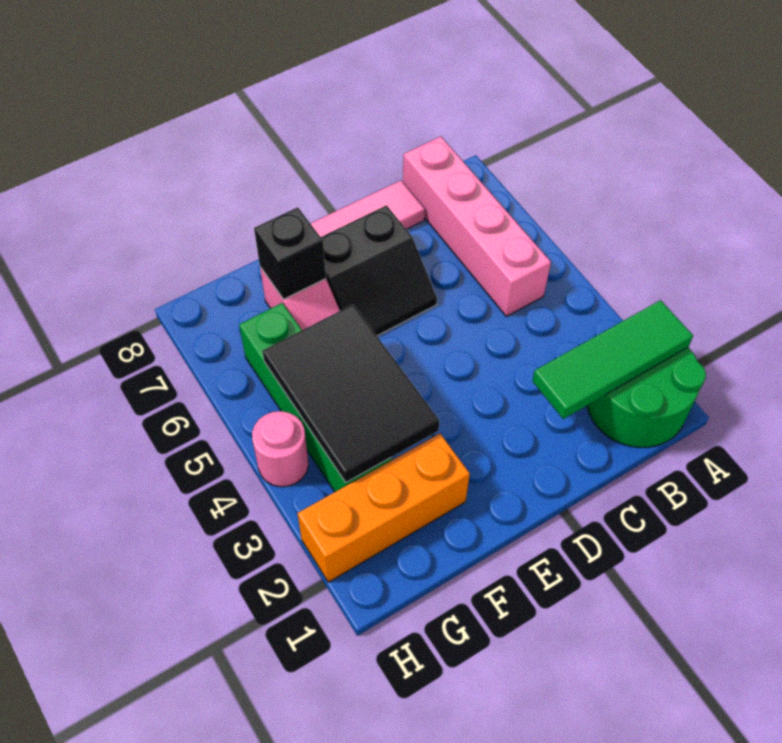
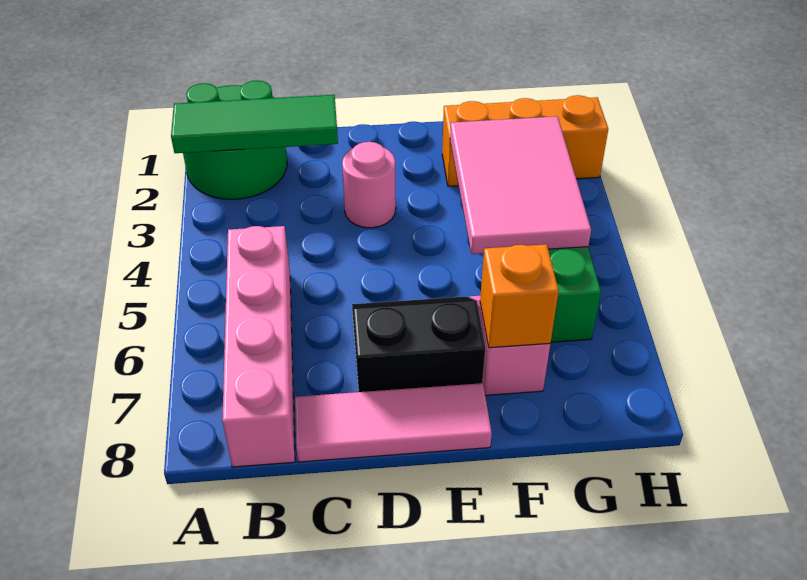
black tile F3:G5 level 2 -> pink tile F3:G5 level 2
black brick F7 level 2 -> orange brick F7 level 2
pink round brick H4 level 1 -> pink round brick D3 level 1

